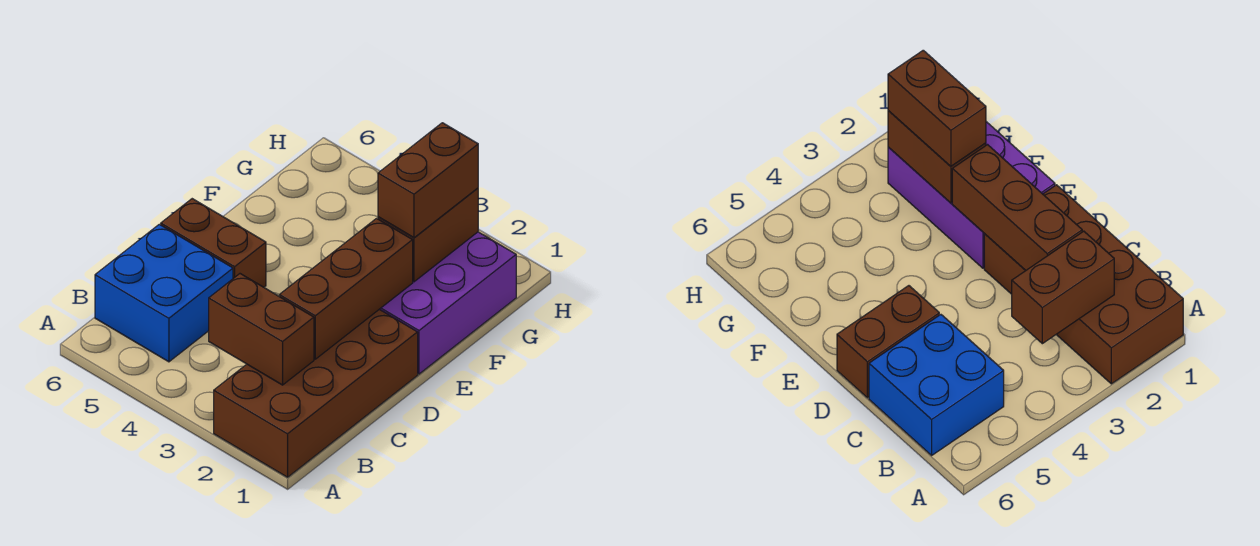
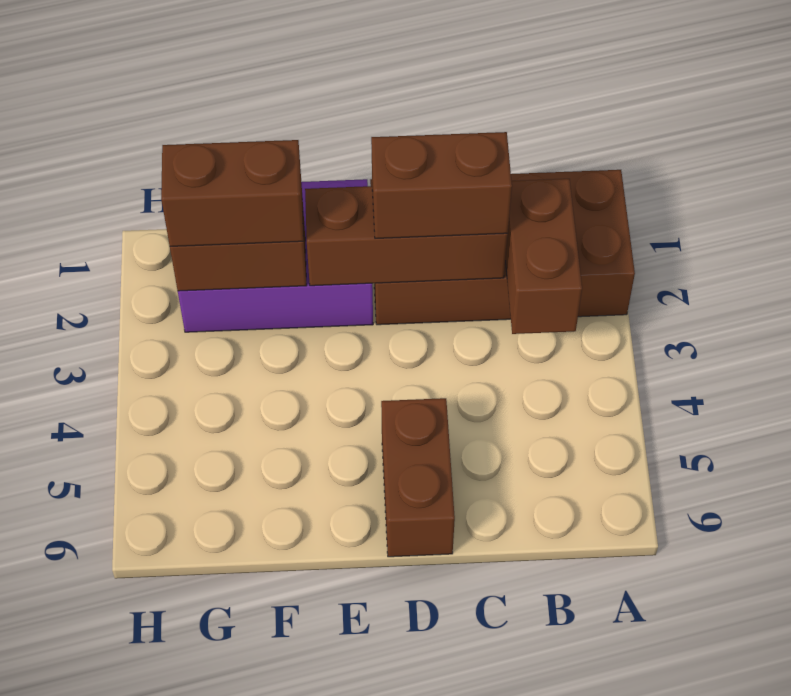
blue brick B5:C6 level 1 -> none
none -> brown brick C2:D2 level 3

